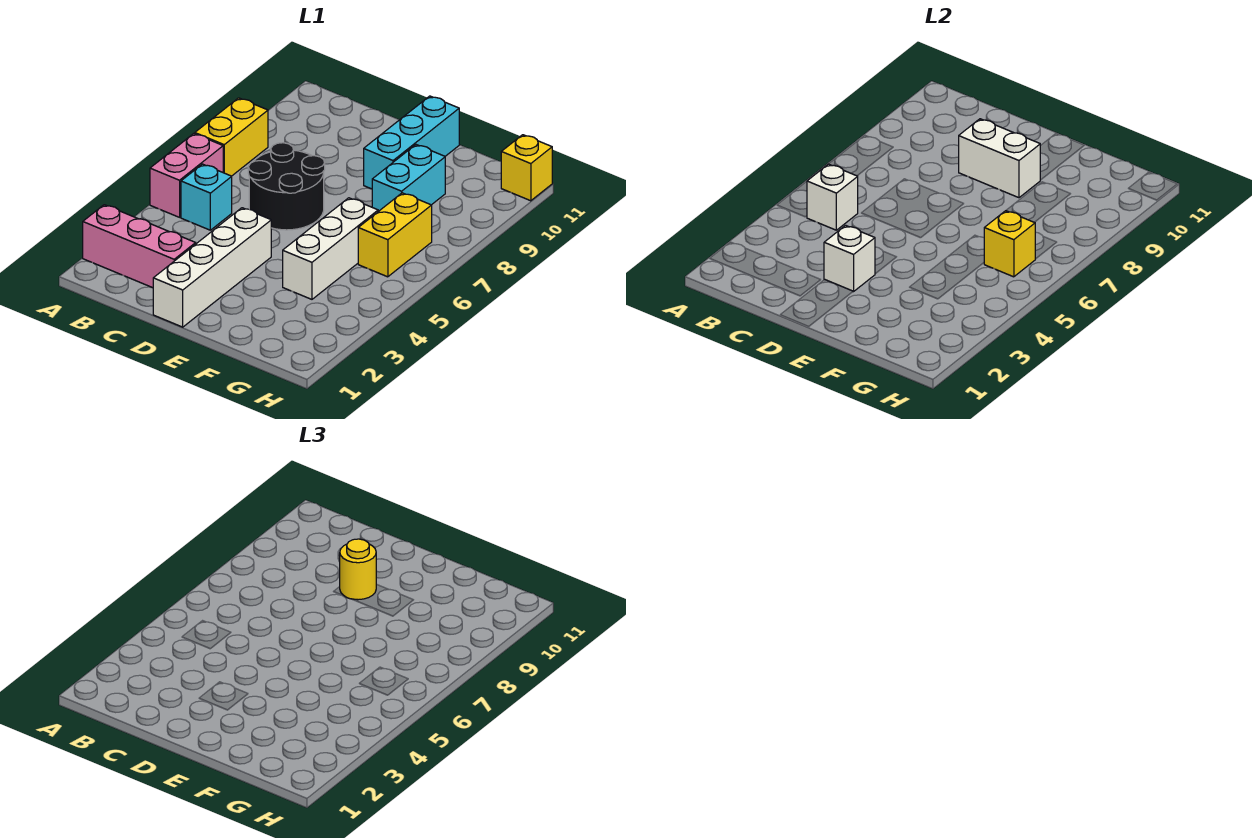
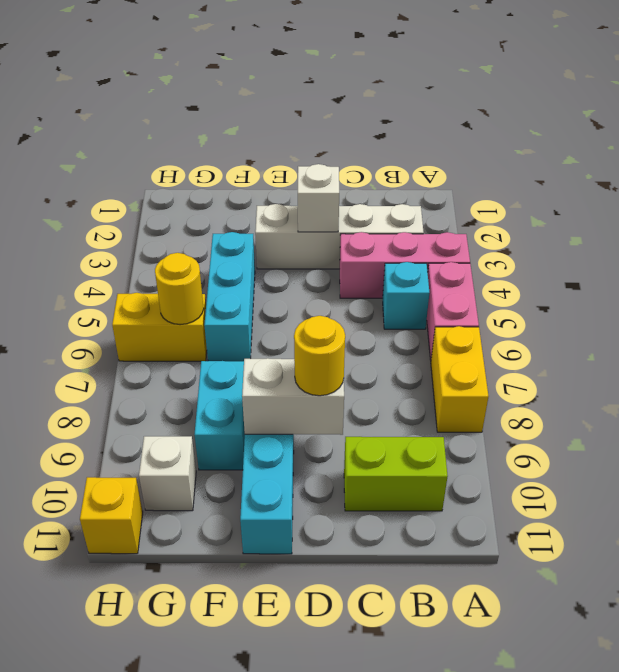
pink brick A2:C2 level 1 -> pink brick A4:C4 level 1
white brick B5 level 2 -> white brick G10 level 1
none -> lime brick B10:C10 level 1
black round brick C6:D7 level 1 -> none
white brick D1:D4 level 1 -> white brick B3:E3 level 1
white brick F4:F6 level 1 -> cyan brick F4:F6 level 1
yellow brick G6:G7 level 1 -> yellow brick G6:H6 level 1
yellow brick G6 level 2 -> yellow round brick G6 level 2

